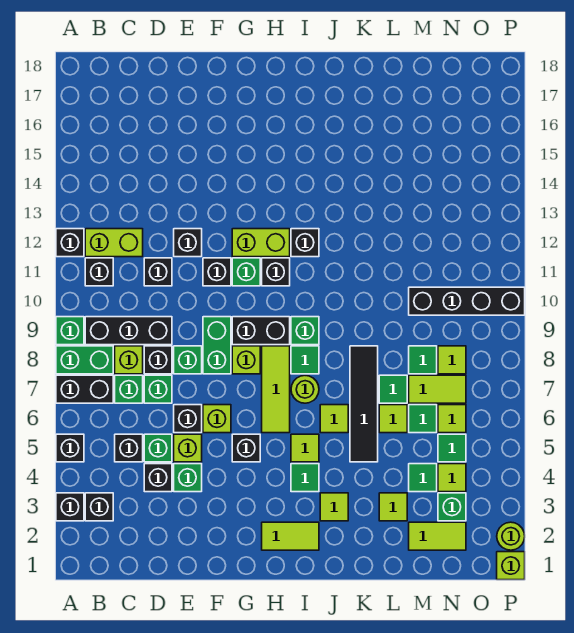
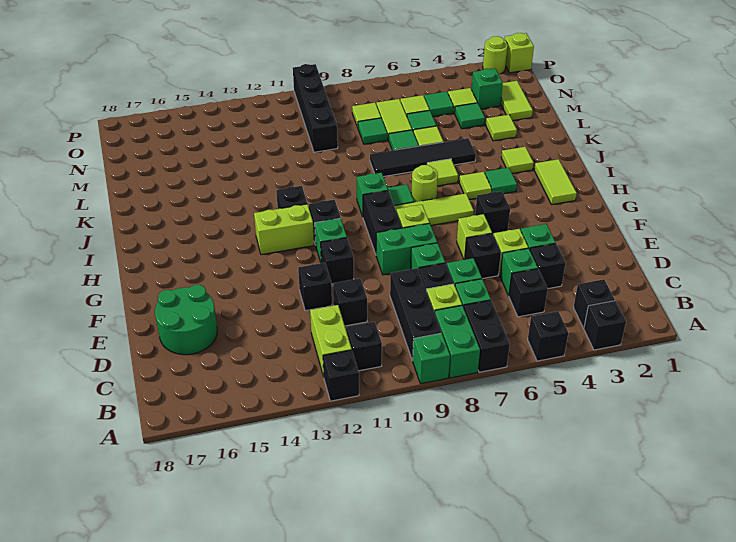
none -> green round brick D16:E17 level 1
lime brick G12:H12 level 1 -> lime brick H12:H13 level 1

